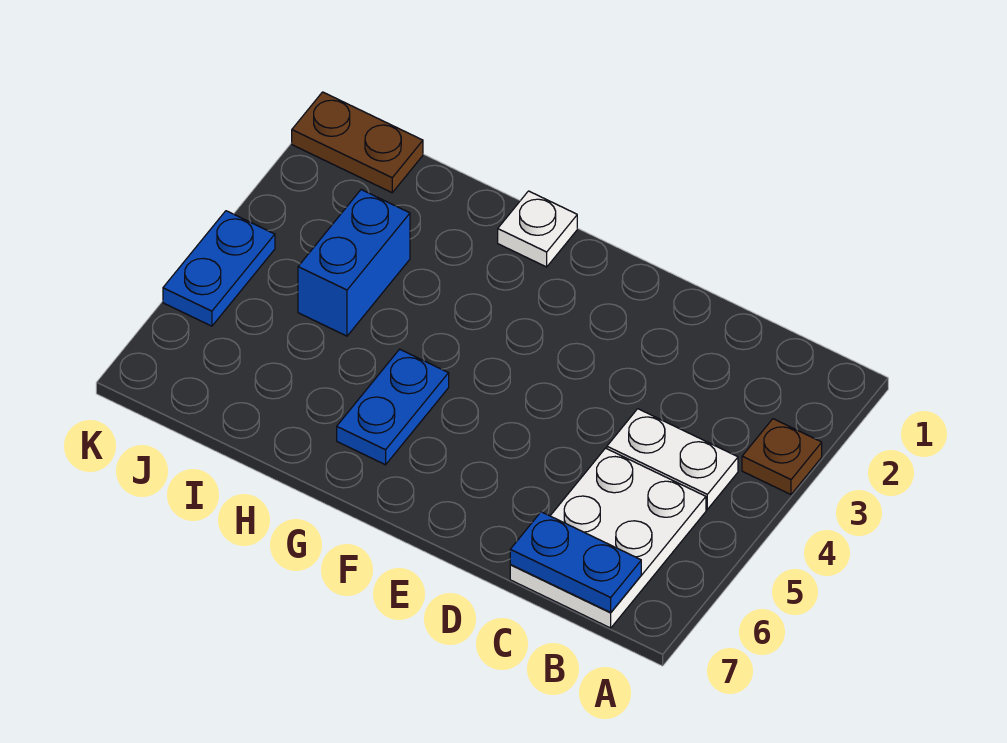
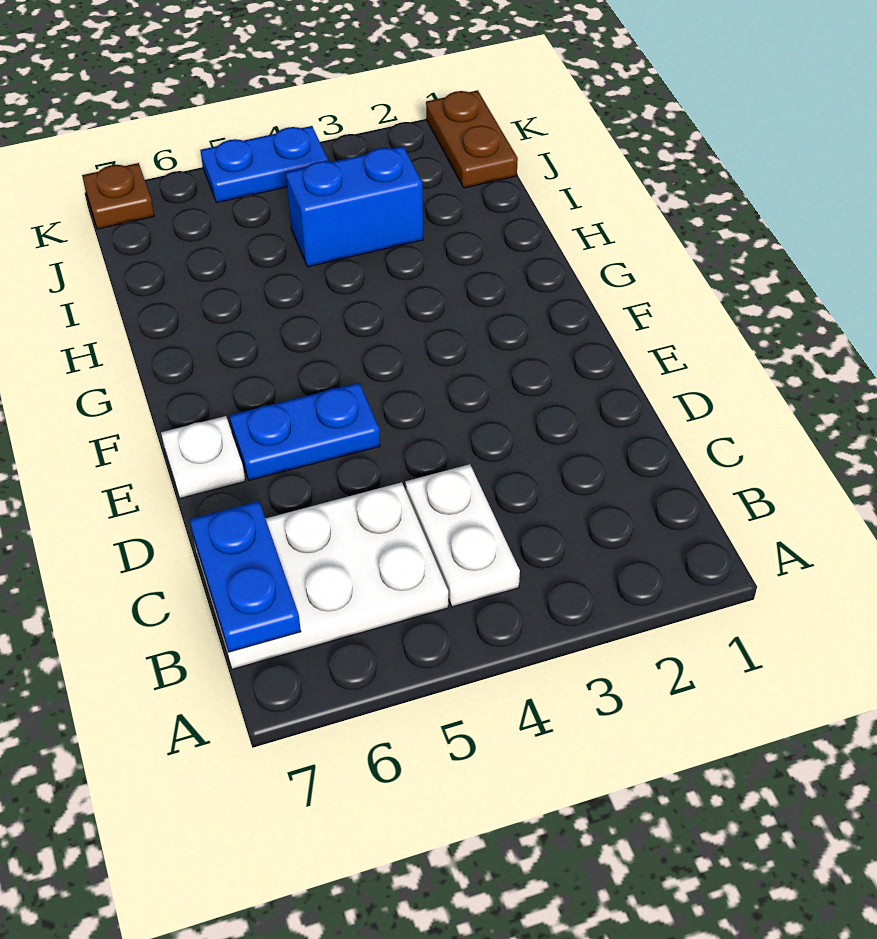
brown plate A3 level 1 -> brown plate K7 level 1
white plate G1 level 1 -> white plate E7 level 1
blue plate G5:G6 level 1 -> blue plate E5:E6 level 1

